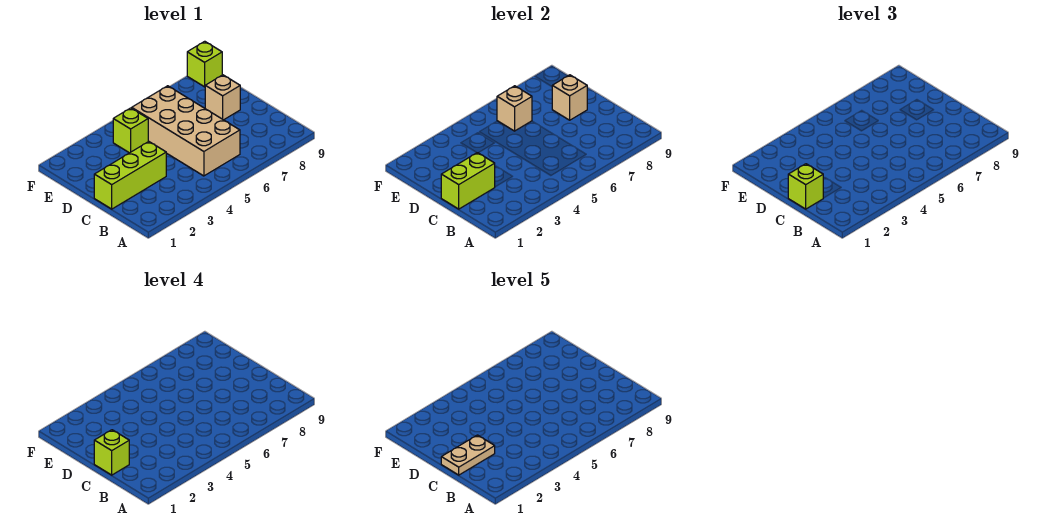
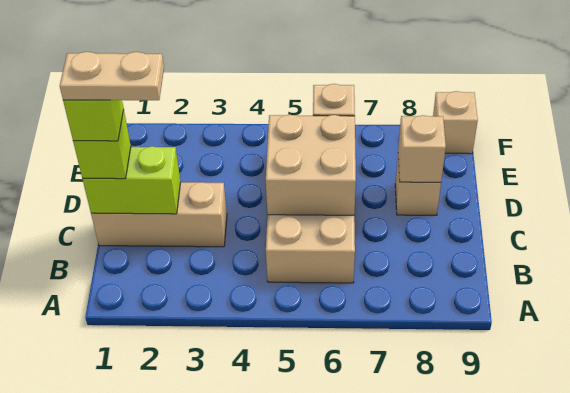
lime brick C1:C3 level 1 -> tan brick C1:C3 level 1
none -> tan brick C5:D6 level 2
lime brick E4 level 1 -> none
lime brick F9 level 1 -> tan brick F9 level 1

